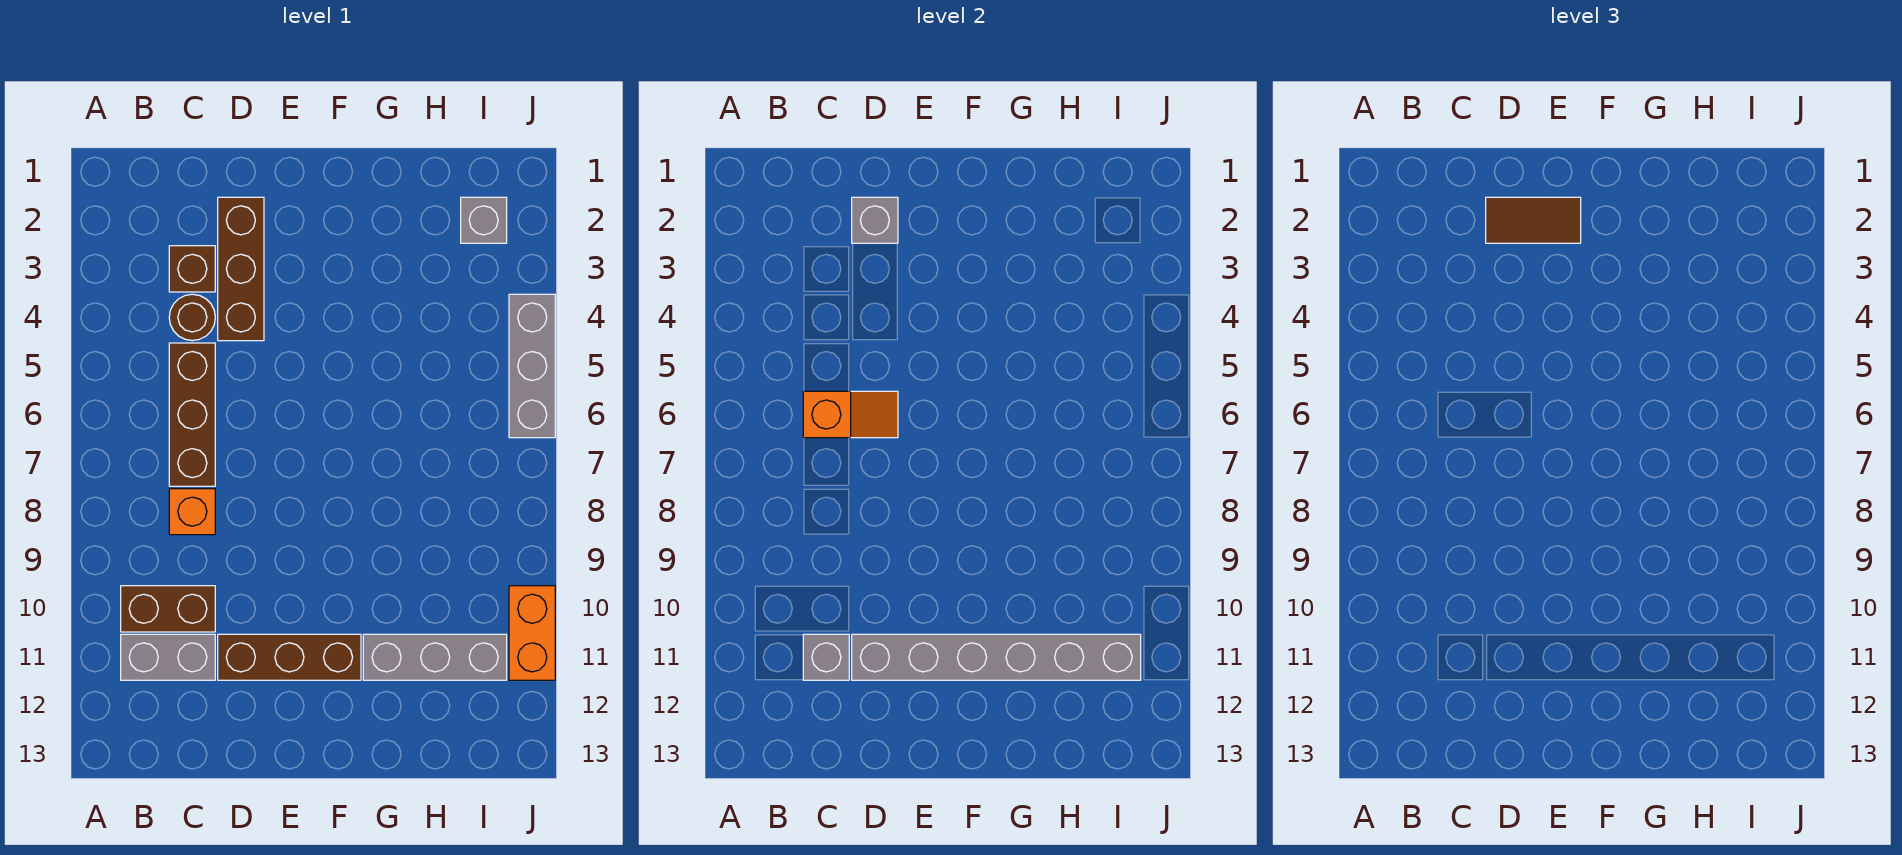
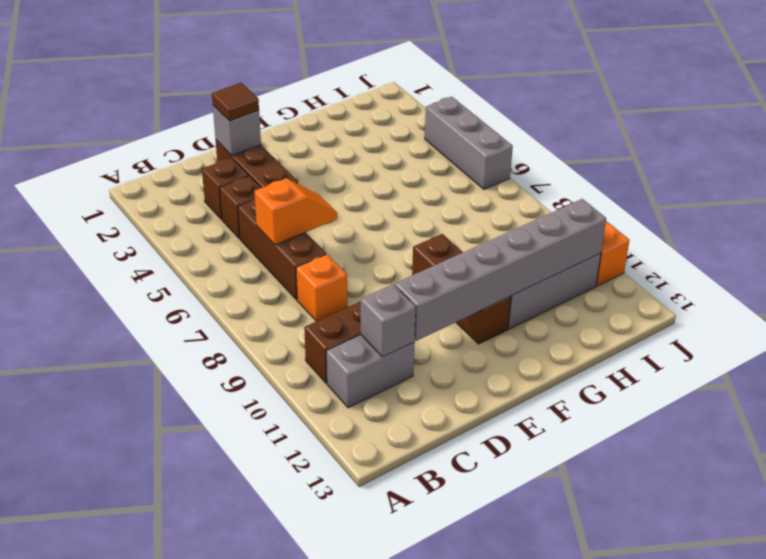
brown round brick C4 level 1 -> brown brick C4 level 1
brown tile D2:E2 level 3 -> brown tile D2 level 3
brown brick D11:F11 level 1 -> brown brick F9:F11 level 1
grey brick I2 level 1 -> none

